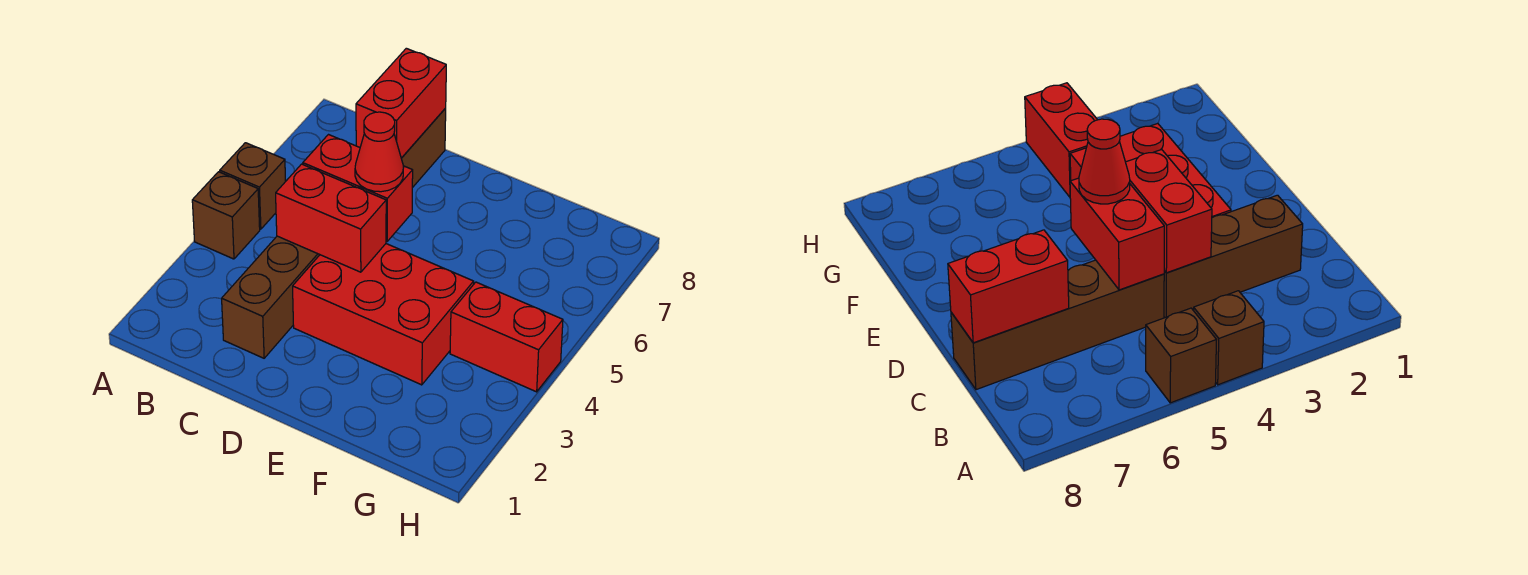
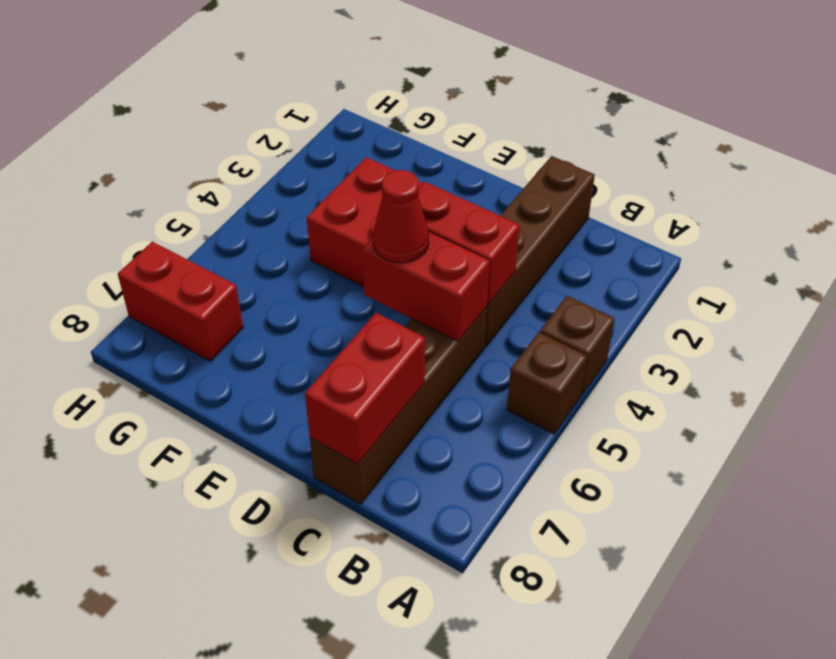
brown brick C2:C4 level 1 -> brown brick C1:C4 level 1
red brick G4:H4 level 1 -> red brick G7:H7 level 1

